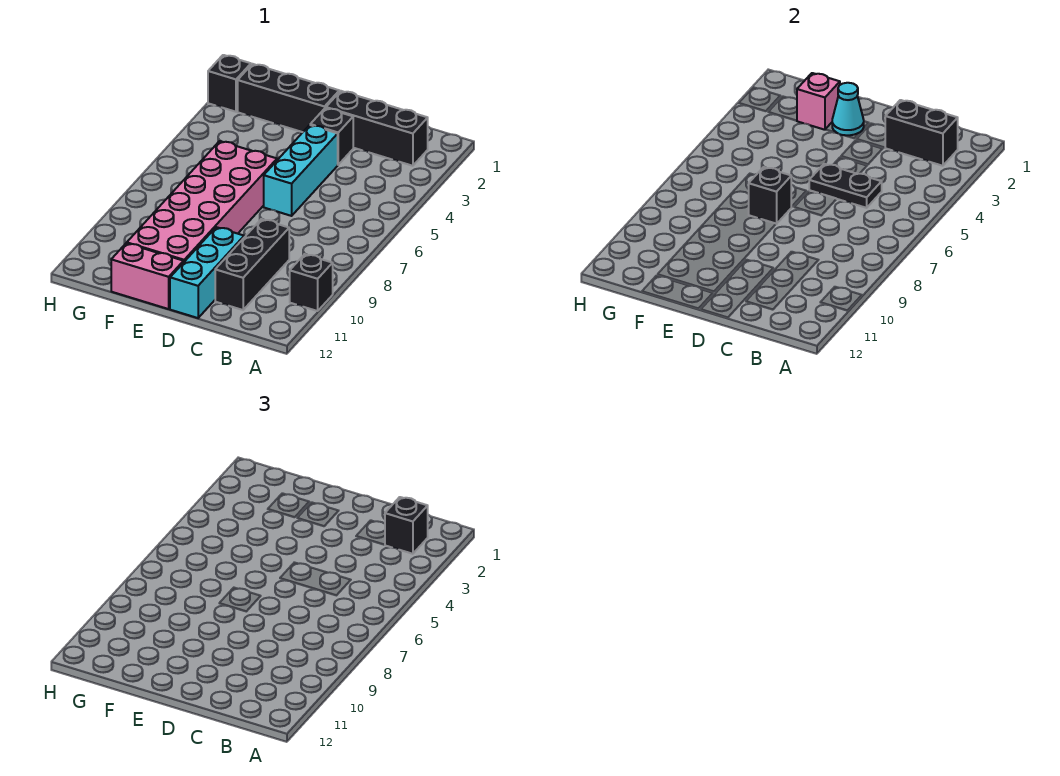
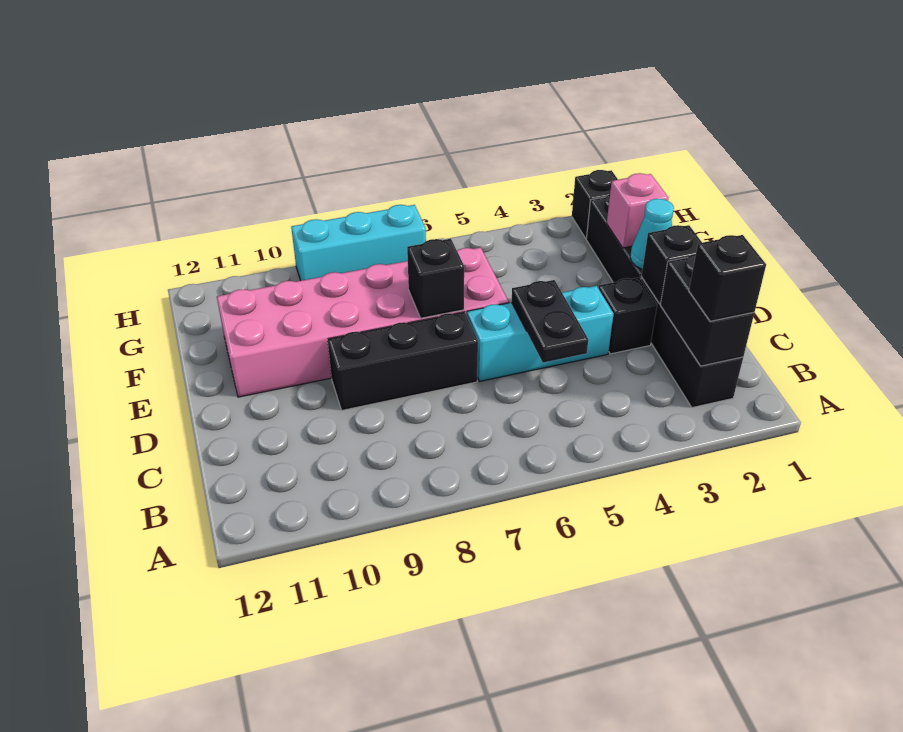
black brick A10 level 1 -> black brick D2 level 2
black brick C9:C11 level 1 -> black brick D7:D9 level 1
cyan brick D10:D12 level 1 -> cyan brick H7:H9 level 1
pink brick E12:F12 level 1 -> none

